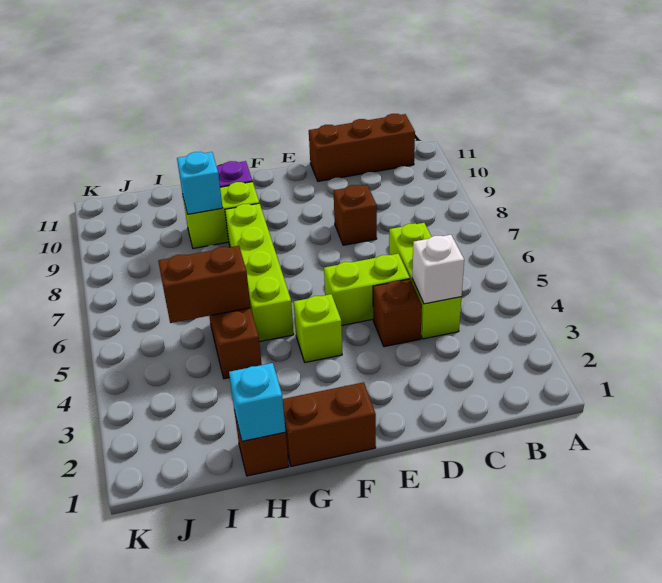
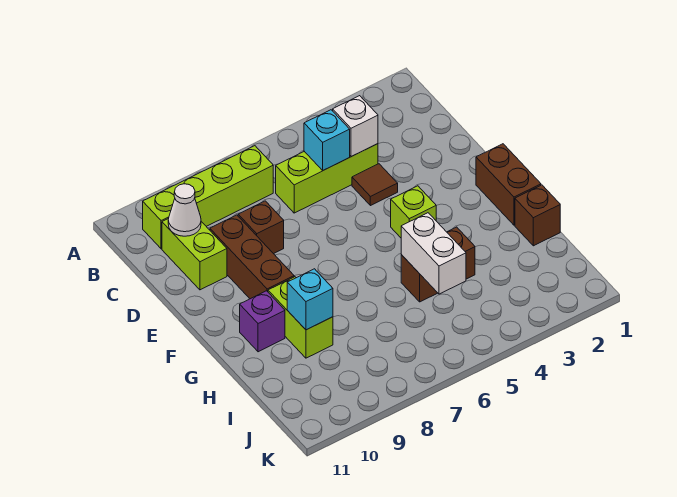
brown brick B11:D11 level 1 -> brown brick D9:F9 level 1
none -> white cone C10 level 2
brown brick D4 level 1 -> brown tile D4 level 1
lime brick D5:E5 level 1 -> lime brick C10:D10 level 1
lime brick G5:G8 level 1 -> lime brick B7:B10 level 1
cyan brick H1 level 2 -> cyan brick C5 level 2
brown brick H5:I5 level 2 -> white brick H5:I5 level 2

